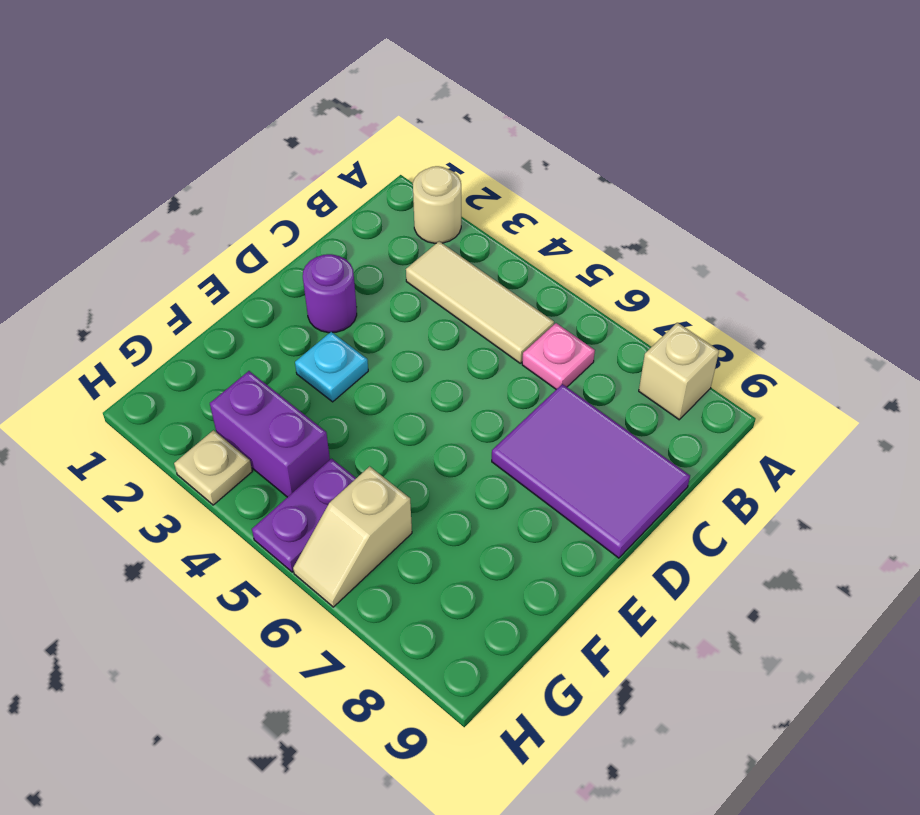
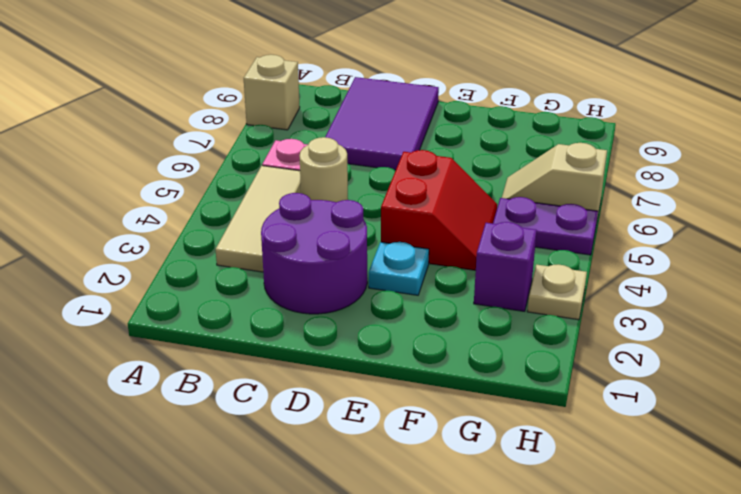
tan round brick A2 level 1 -> tan round brick C5 level 1
purple round brick D2 level 1 -> purple round brick C2:D3 level 1
none -> red slope E4:F5 level 1 top E
purple brick G3:G4 level 1 -> purple brick G3 level 1
tan slope G6:H6 level 1 top G -> tan slope G6:H6 level 1 top H

